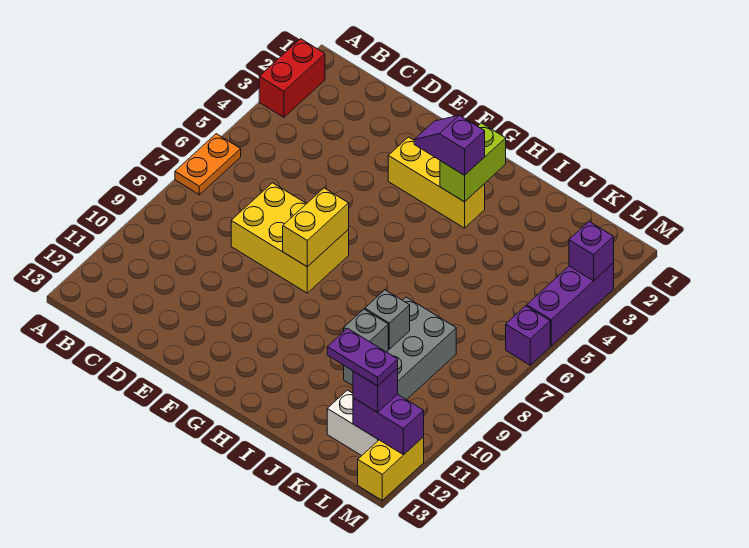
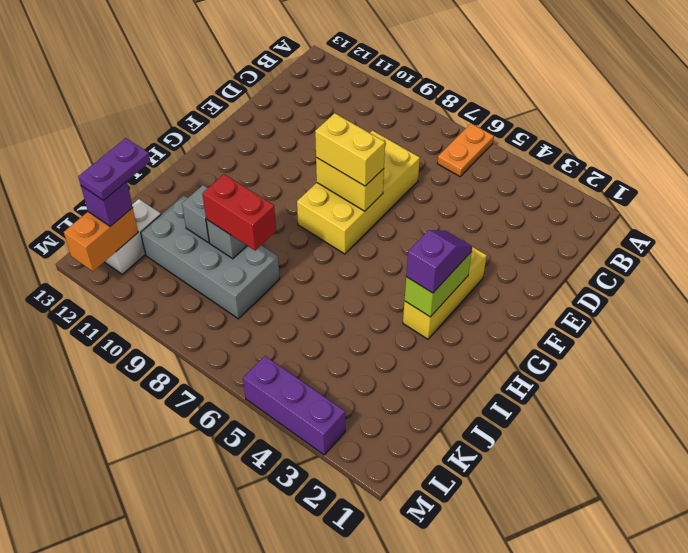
red brick A2:A3 level 1 -> red brick J8:J9 level 3
orange plate A6:A7 level 1 -> orange plate A6:B6 level 1
yellow brick D7:F8 level 1 -> yellow brick D7:G8 level 1
lime brick H2:H3 level 2 -> lime brick G3:H3 level 2
grey brick J8:K10 level 1 -> grey brick J8:K11 level 1
purple brick L12:M12 level 2 -> orange brick L12:M12 level 2
purple brick M3 level 2 -> none
purple brick M6 level 1 -> none
yellow brick M12:M13 level 1 -> yellow brick F7:F8 level 3

